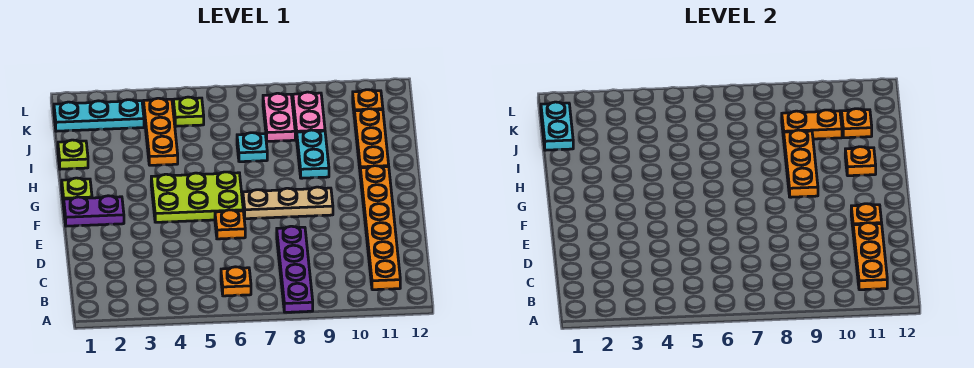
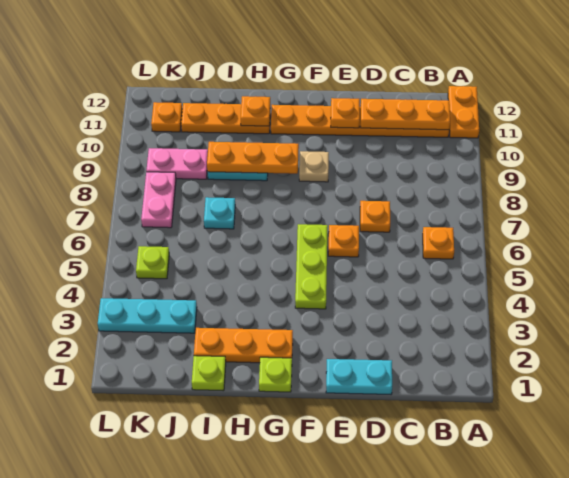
purple plate A8:D8 level 1 -> none
purple plate F1:F2 level 1 -> none
lime plate F4:G6 level 1 -> lime plate F4:F6 level 1
tan plate F7:F9 level 1 -> tan plate F9 level 1
orange plate I4:K4 level 1 -> orange plate G2:I2 level 1
cyan plate J1:K1 level 2 -> cyan plate D1:E1 level 1
pink plate J8:K8 level 1 -> pink plate K7:K8 level 1
orange plate J9:J10 level 2 -> orange plate A11:A12 level 1
orange plate J11 level 2 -> orange plate D7 level 1
cyan plate K1:K3 level 1 -> cyan plate J3:L3 level 1

